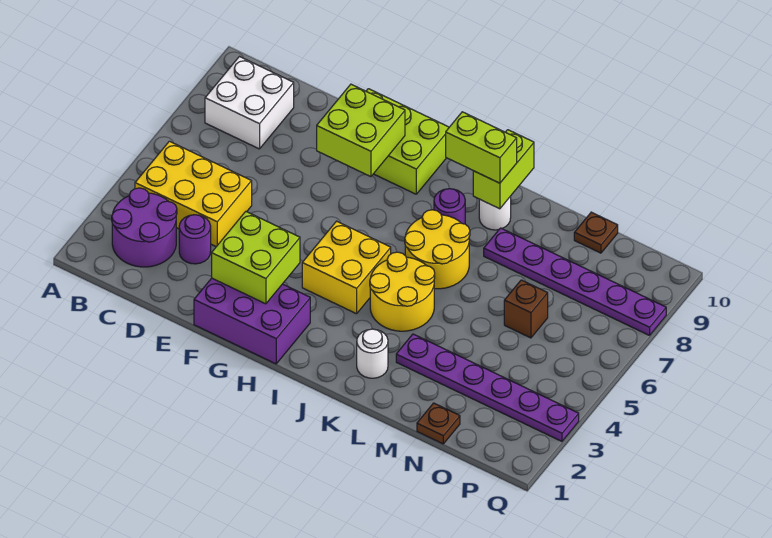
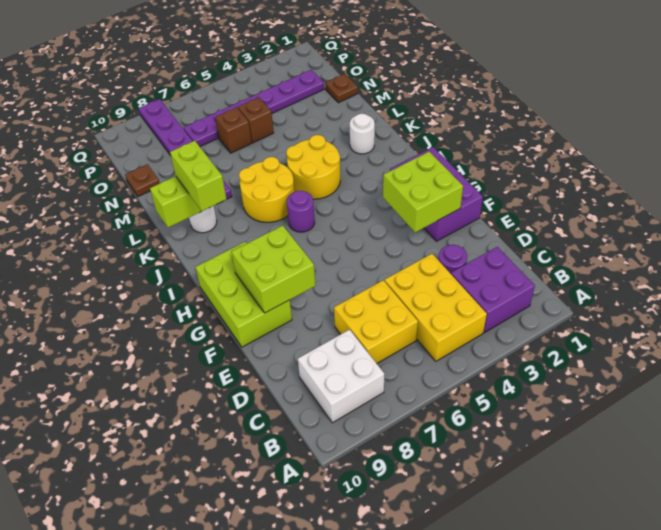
purple round brick B2:C3 level 1 -> purple brick B2:C3 level 1
yellow brick H4:I5 level 1 -> yellow brick C6:D7 level 1
purple round brick J8 level 1 -> purple round brick I6 level 1
purple plate L3:Q3 level 1 -> purple plate O2:O7 level 1
none -> brown brick N5 level 1

